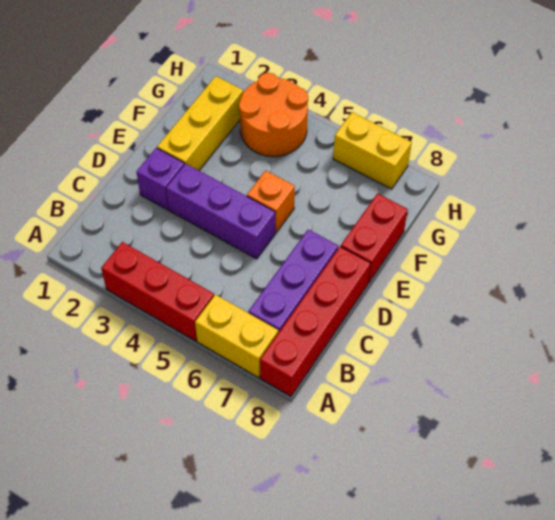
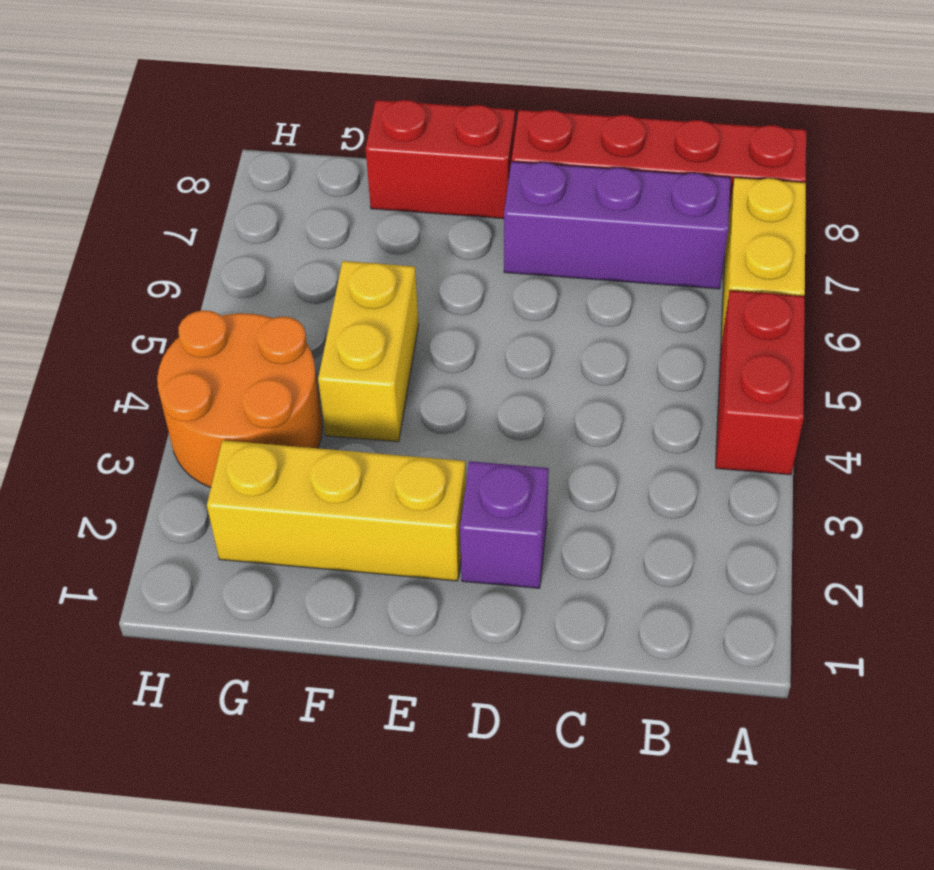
red brick A3:A5 level 1 -> red brick A4:A5 level 1
purple brick D3:D5 level 1 -> none
orange brick E5 level 1 -> none
yellow brick H6:H7 level 1 -> yellow brick F4:F5 level 1

